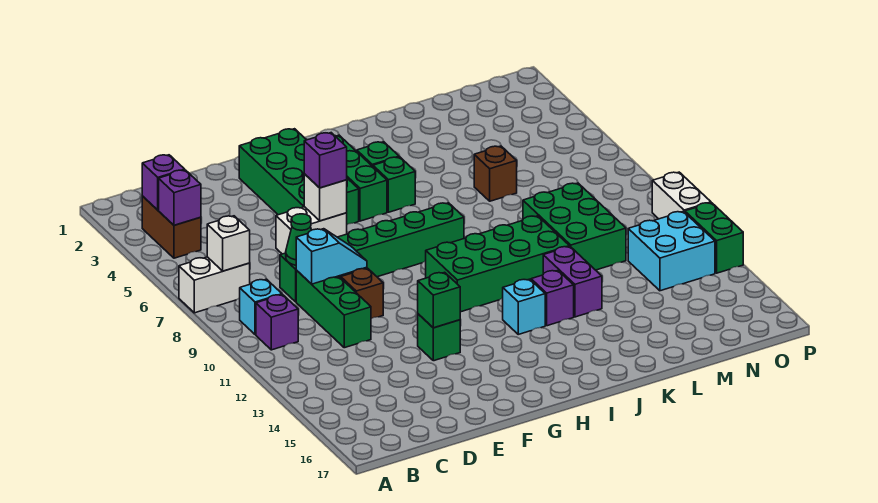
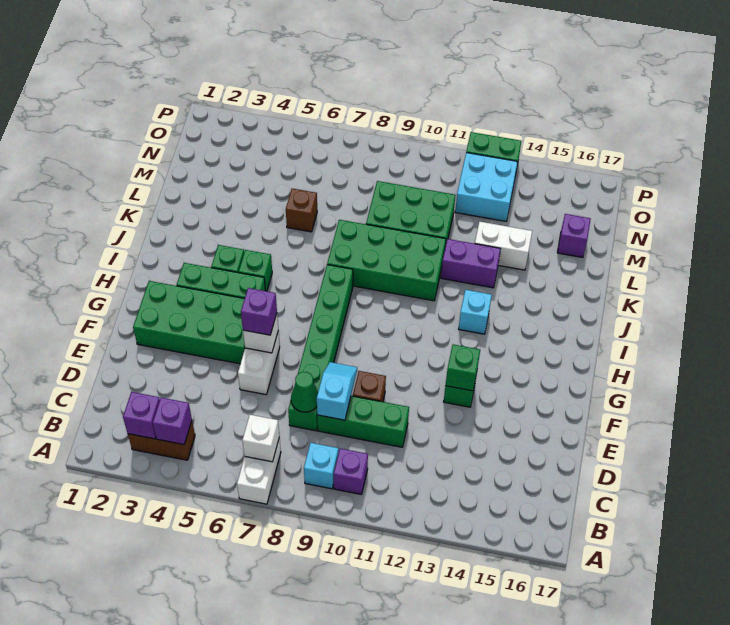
green brick H10:K11 level 1 -> green brick J8:K11 level 1
purple brick J13 level 1 -> purple brick M16 level 1
white brick P10:P11 level 1 -> white brick L13:L14 level 1

